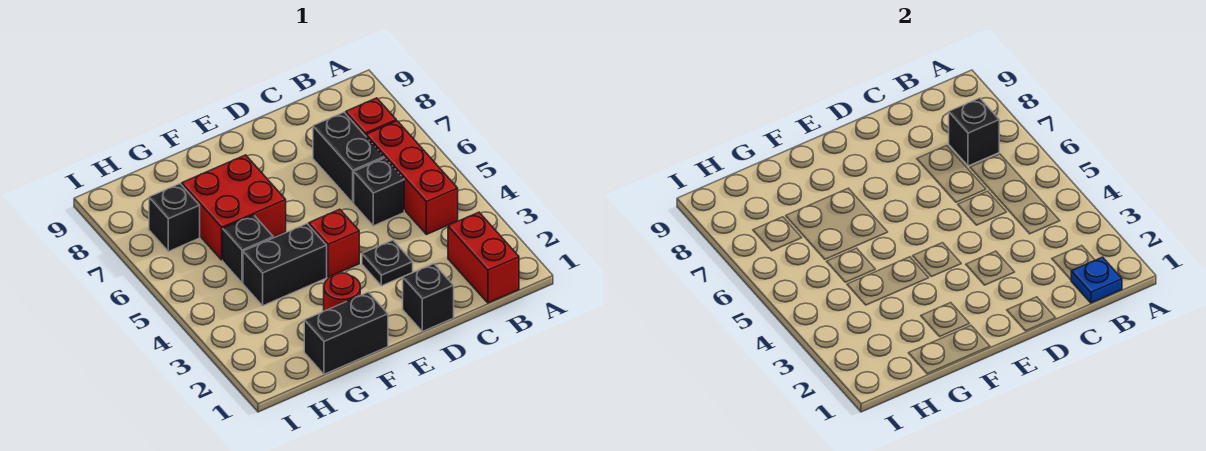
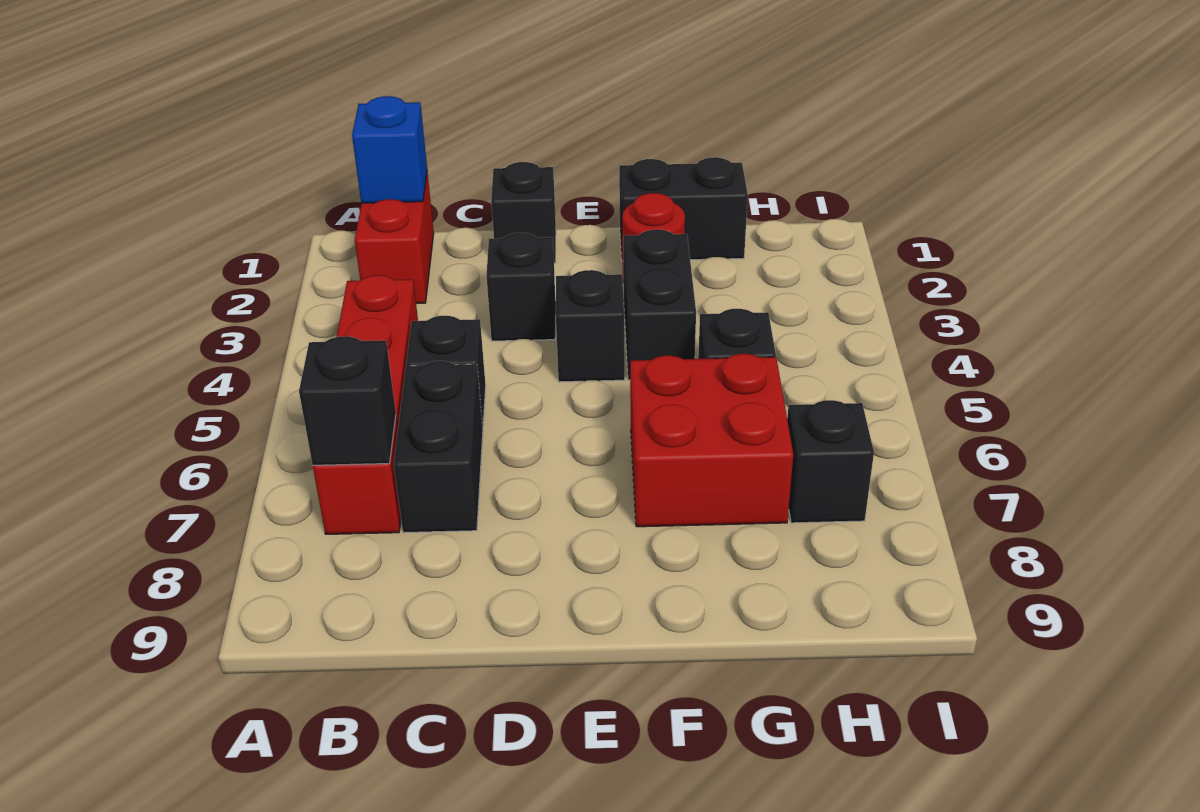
blue plate B1 level 2 -> blue brick B1 level 2
black plate D3 level 1 -> black brick D3 level 1
red brick E4 level 1 -> black brick E4 level 1
black brick F4:G4 level 1 -> black brick F3:F4 level 1

